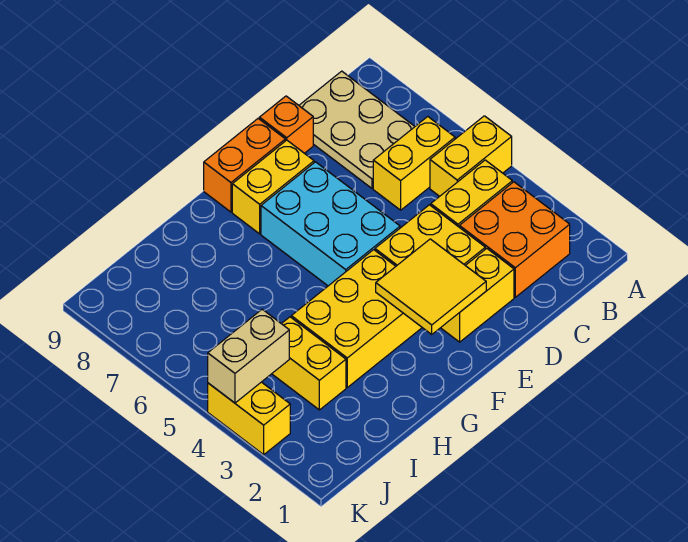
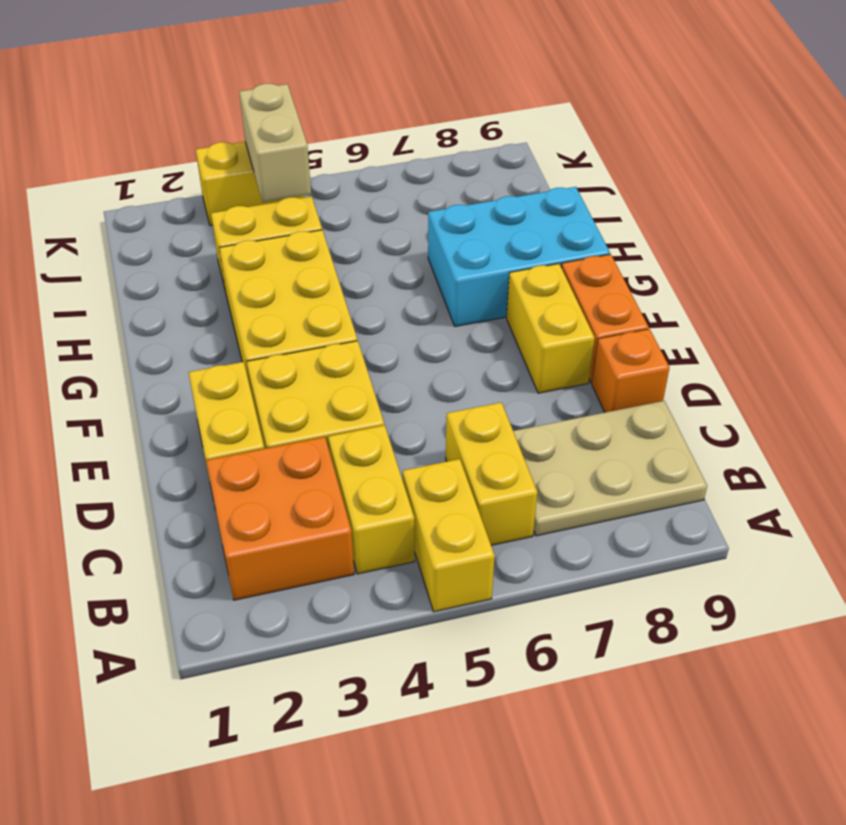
yellow tile E2:F3 level 2 -> none
cyan brick E5:F7 level 1 -> cyan brick G7:H9 level 1

